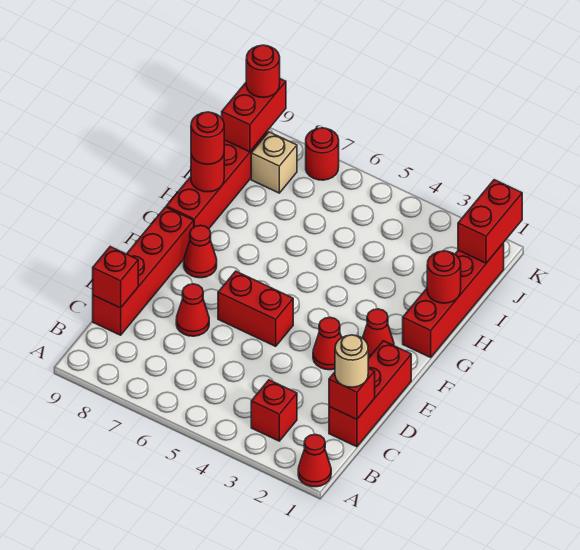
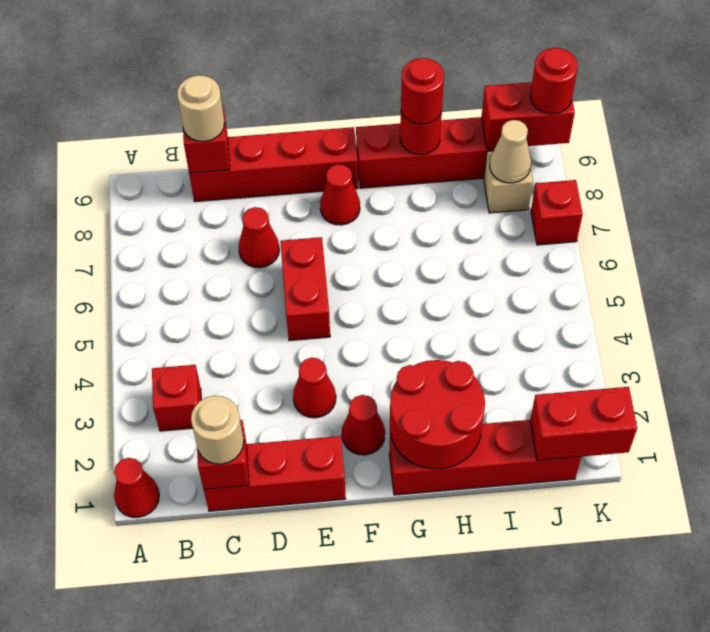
none -> tan round brick C9 level 3
red round brick H1 level 2 -> red round brick G1:H2 level 2
none -> tan cone J8 level 2
red round brick K7 level 1 -> red brick K7 level 1

